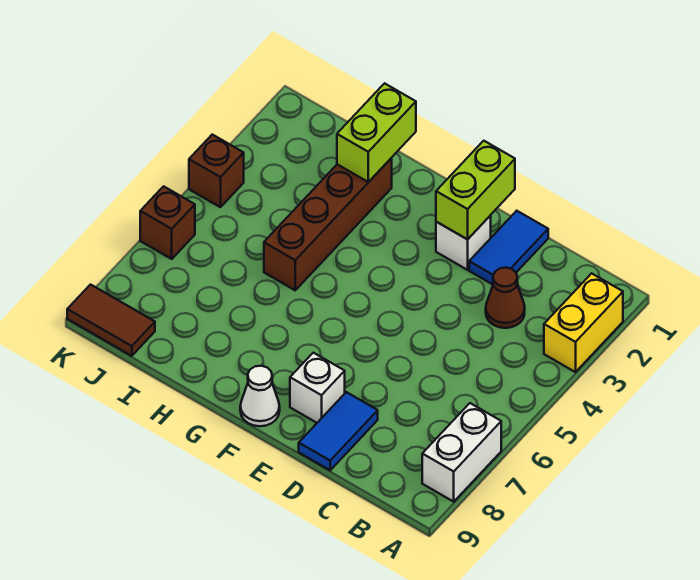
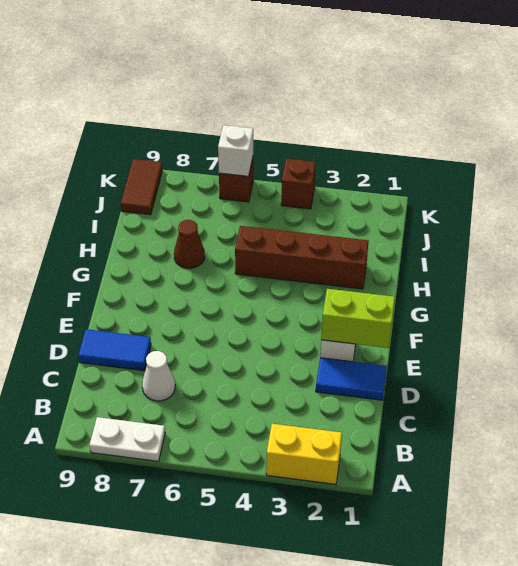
white brick A7:A8 level 1 -> white plate A7:A8 level 1
brown cone C3 level 1 -> brown cone H7 level 1
white brick E8 level 1 -> white brick K6 level 2
white cone F9 level 1 -> white cone C7 level 1
lime brick H1:H2 level 2 -> none

